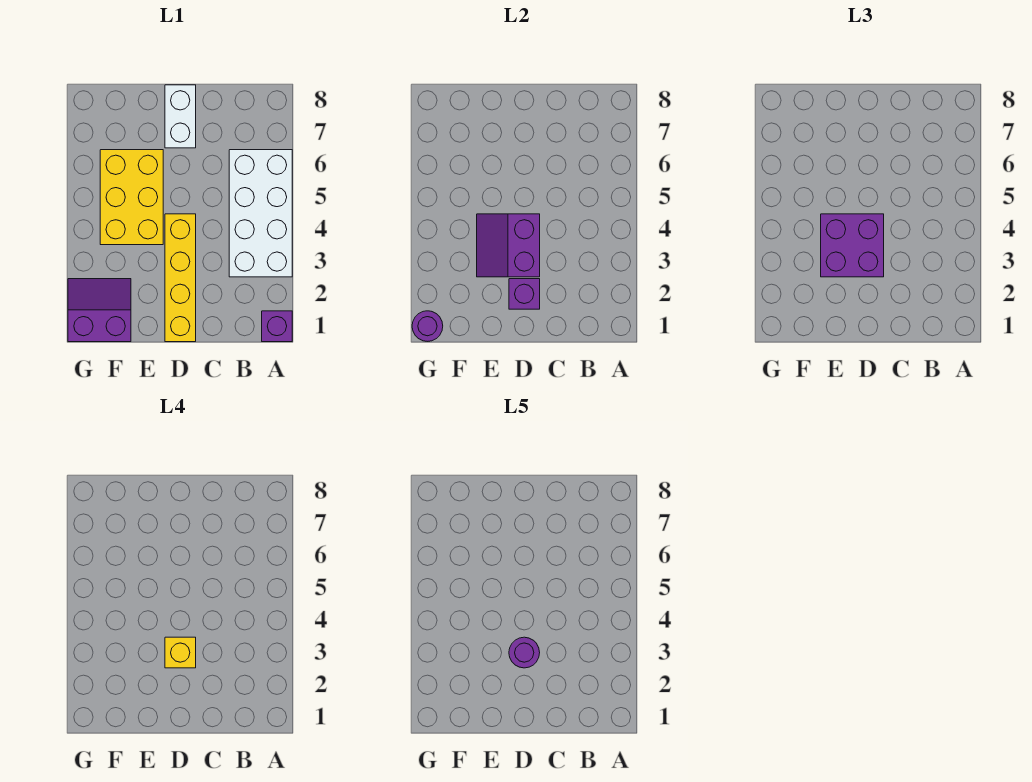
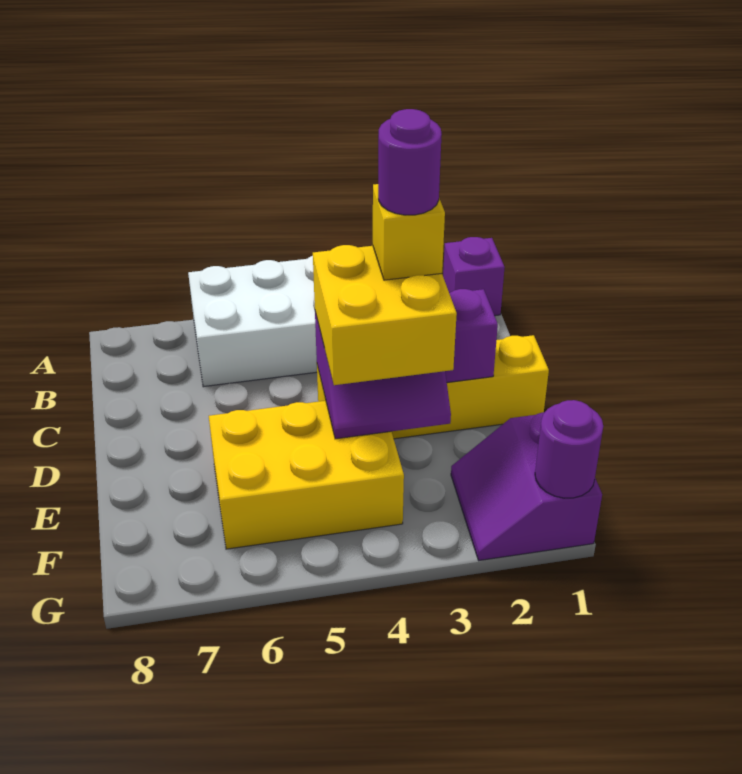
purple brick D3:E4 level 3 -> yellow brick D3:E4 level 3
white brick D7:D8 level 1 -> none

